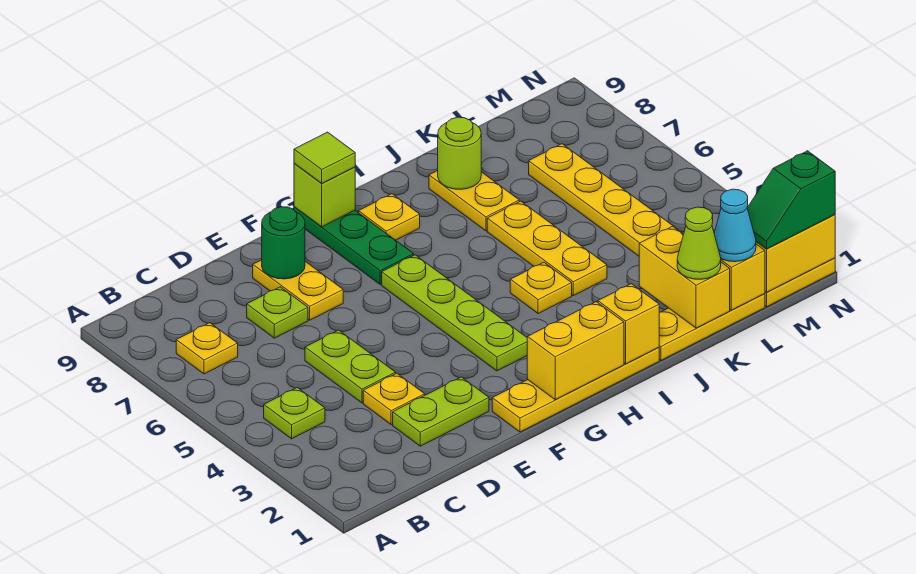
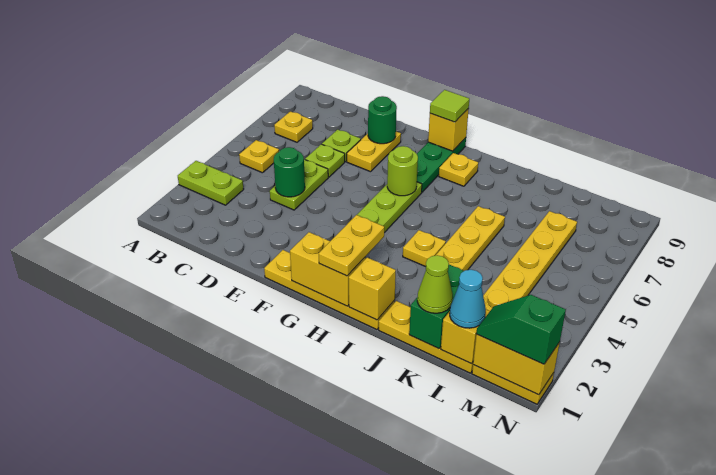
lime plate B4 level 1 -> lime plate D6 level 1
lime plate D2:E2 level 1 -> lime plate A3:B3 level 1
yellow plate D3 level 1 -> yellow plate B5 level 1
none -> green round brick D4 level 2
lime brick G9 level 2 -> yellow brick G9 level 2
yellow plate J7:J8 level 1 -> yellow plate H1:H2 level 3
lime round brick J8 level 2 -> lime round brick G6 level 2
yellow brick K1:K2 level 2 -> green brick K1:K2 level 2

